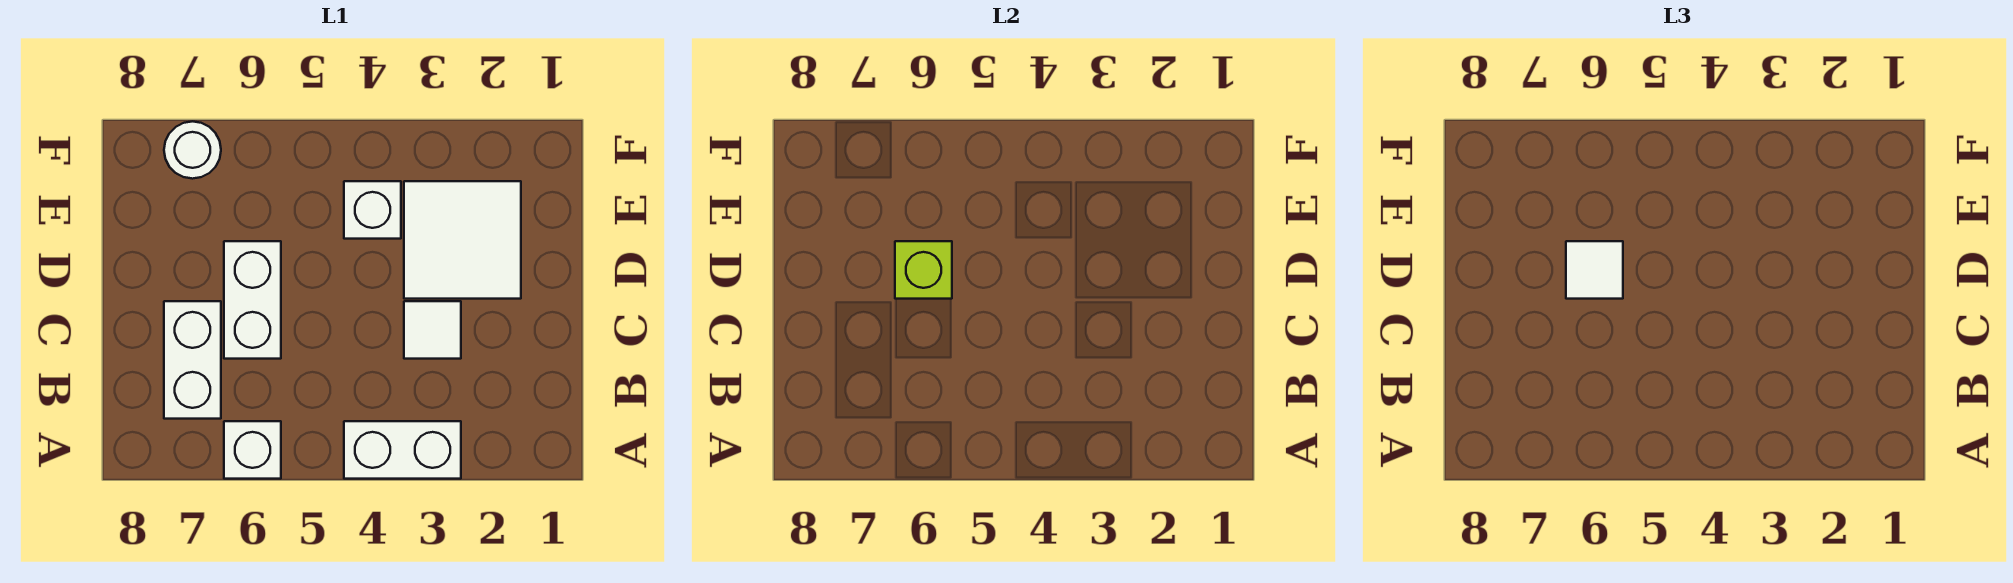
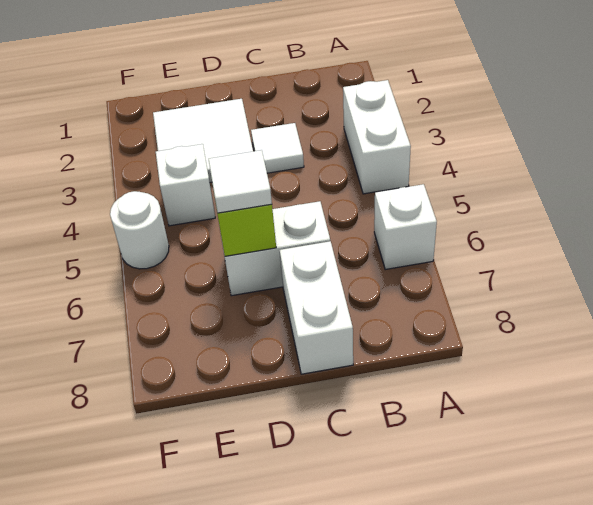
white brick B7:C7 level 1 -> white brick C7:C8 level 1
white round brick F7 level 1 -> white round brick F5 level 1

